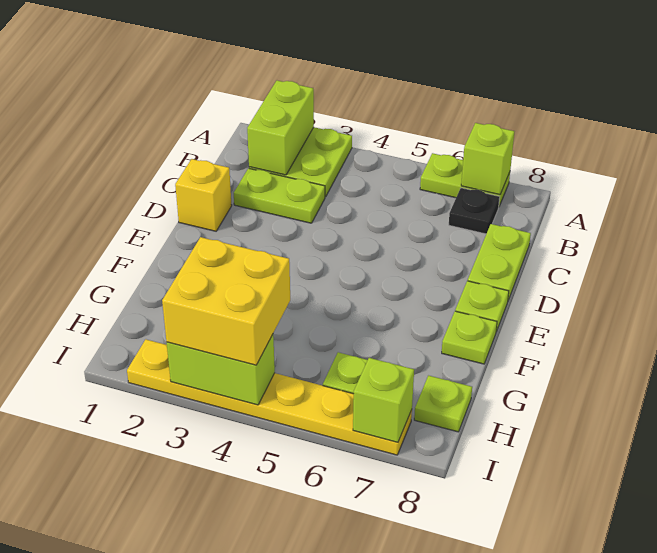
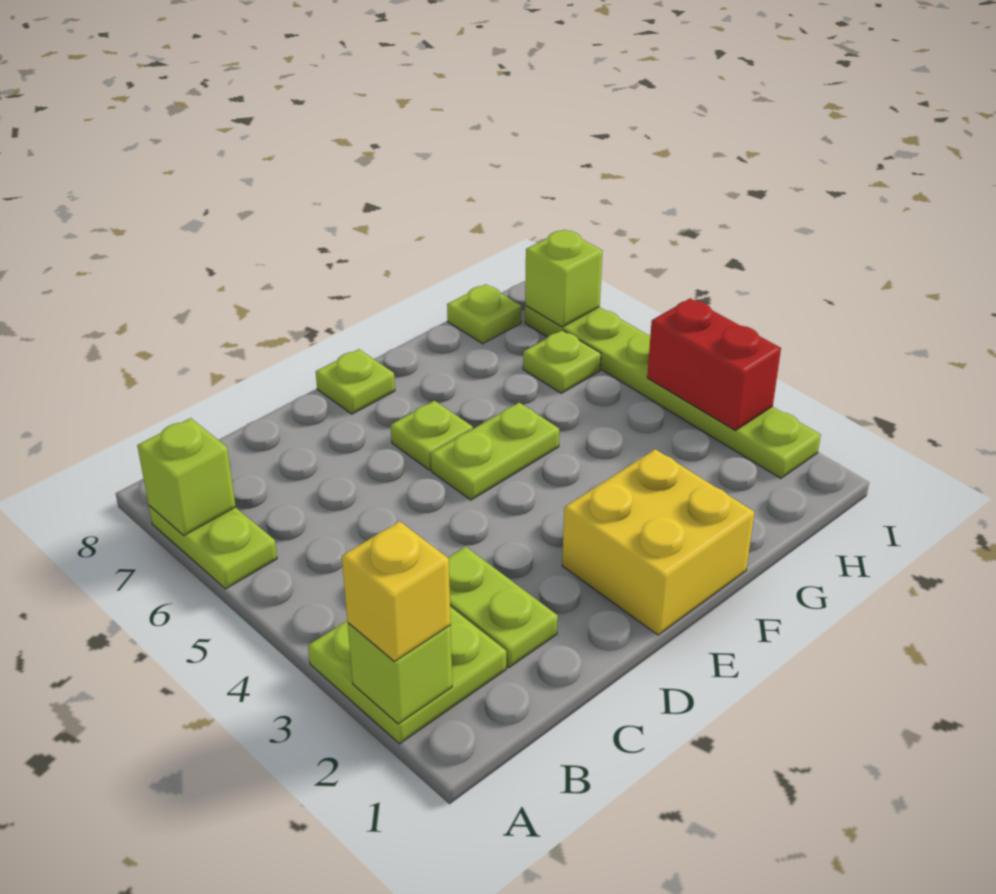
lime brick A2:B2 level 2 -> lime brick A2 level 2
black plate B7 level 1 -> none
lime plate C8:D8 level 1 -> lime plate E5:F5 level 1
yellow brick D1 level 1 -> yellow brick A2 level 3
lime plate F8 level 1 -> lime plate E6 level 1
yellow brick H3:I4 level 3 -> yellow brick E1:F2 level 1
yellow plate I2:I7 level 1 -> lime plate I2:I7 level 1
lime brick I3:I4 level 2 -> red brick I3:I4 level 2

